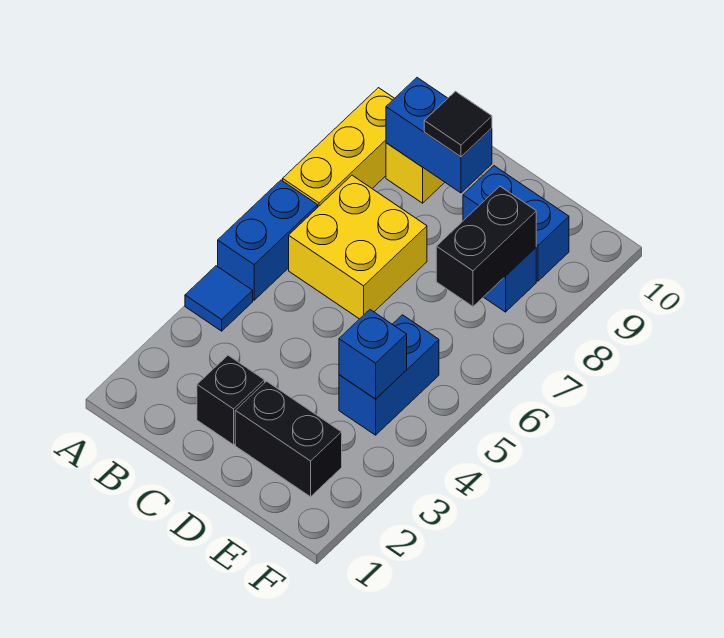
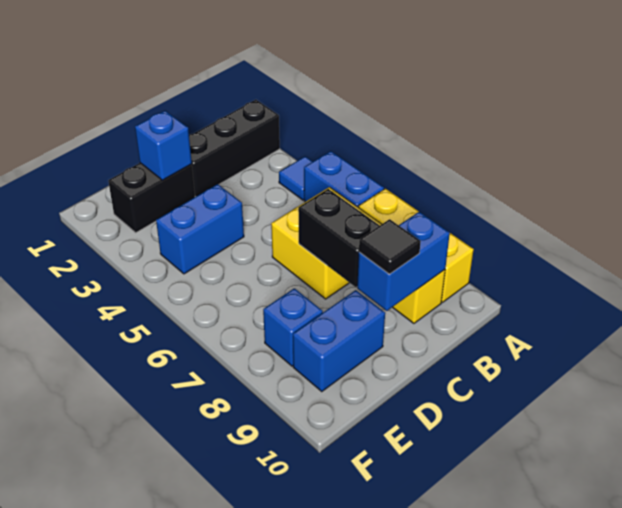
black brick C2 level 1 -> black brick A2:C2 level 1
blue brick E4:E5 level 1 -> blue brick D4:E4 level 1
blue brick E4 level 2 -> blue brick D2 level 2
black brick E7:E8 level 2 -> black brick C7:C8 level 2

